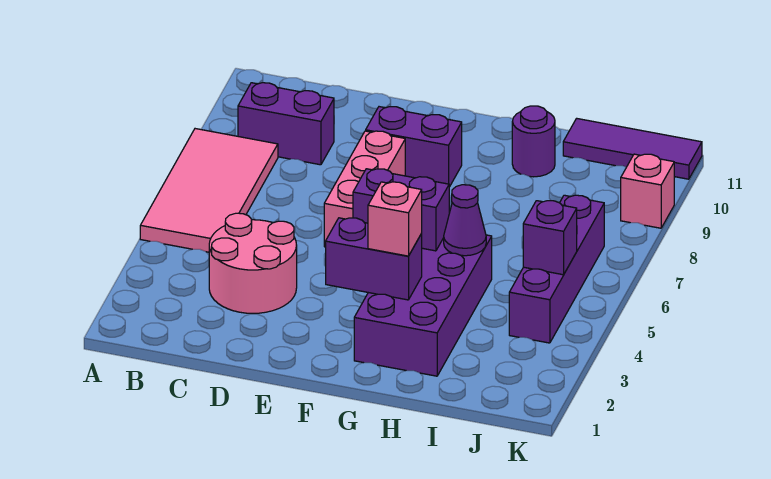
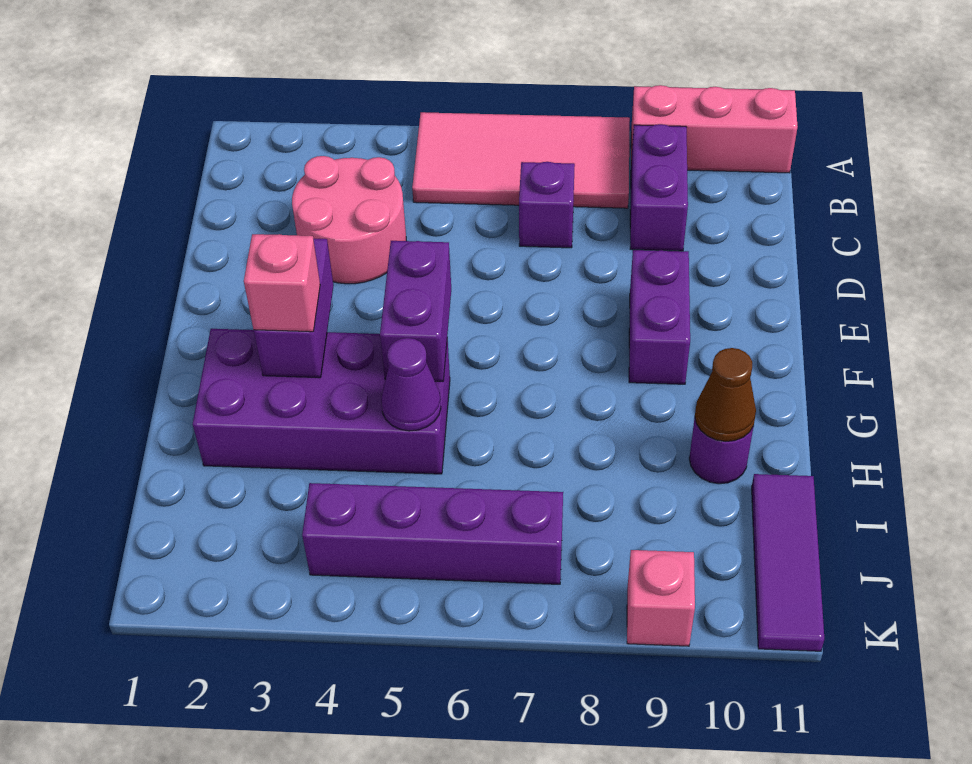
pink brick E6:E8 level 1 -> pink brick A9:A11 level 1
none -> brown cone H10 level 2
purple brick J5 level 2 -> purple brick C7 level 1

